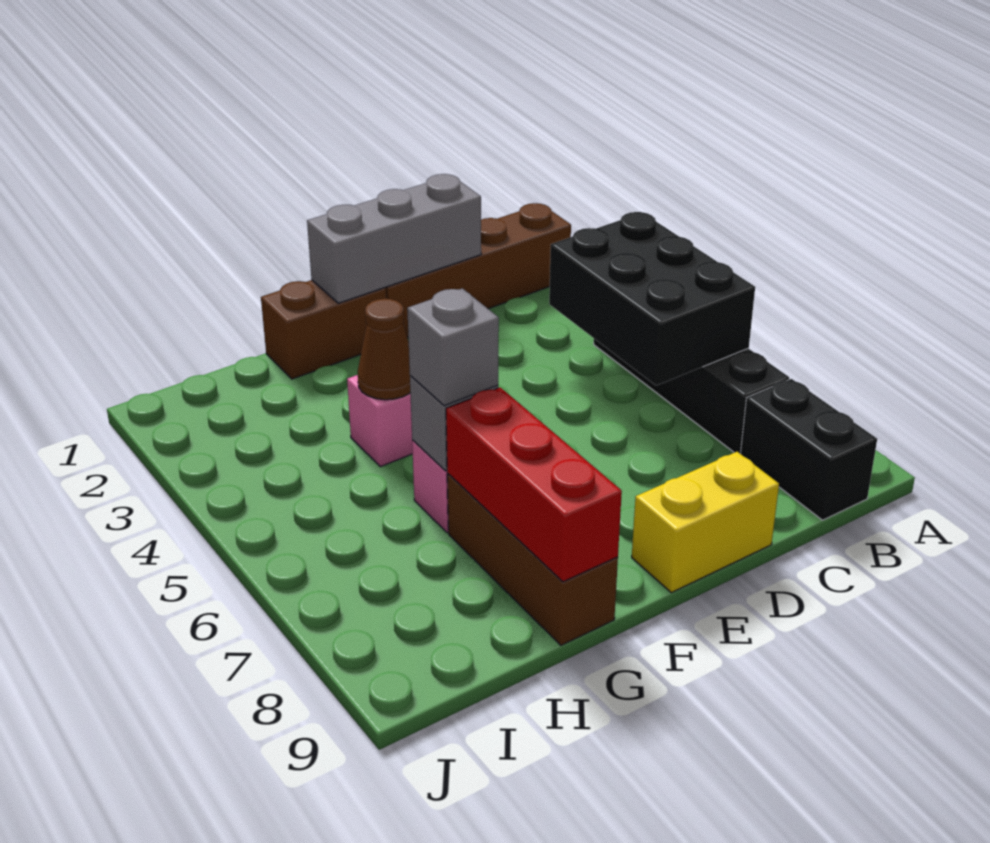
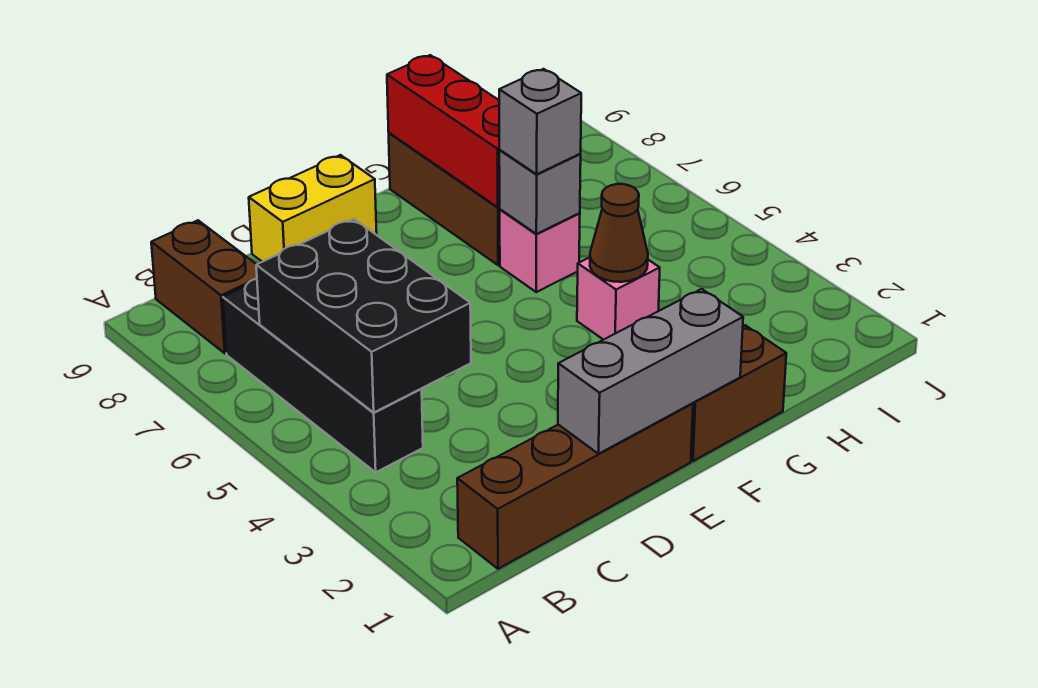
black brick B8:B9 level 1 -> brown brick B8:B9 level 1

